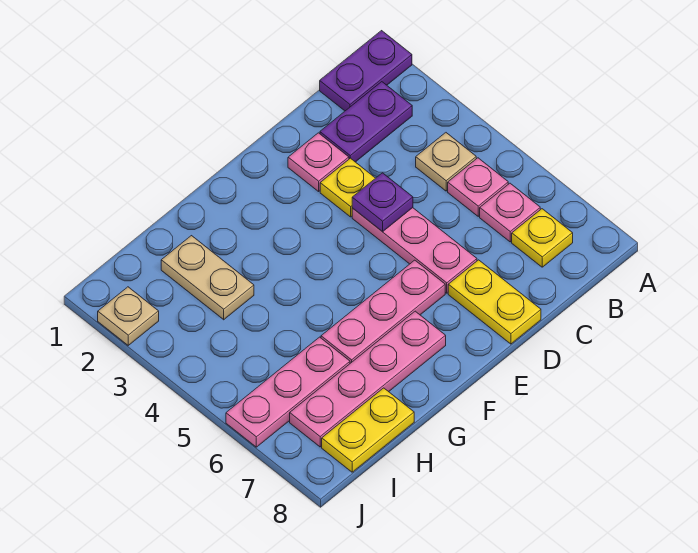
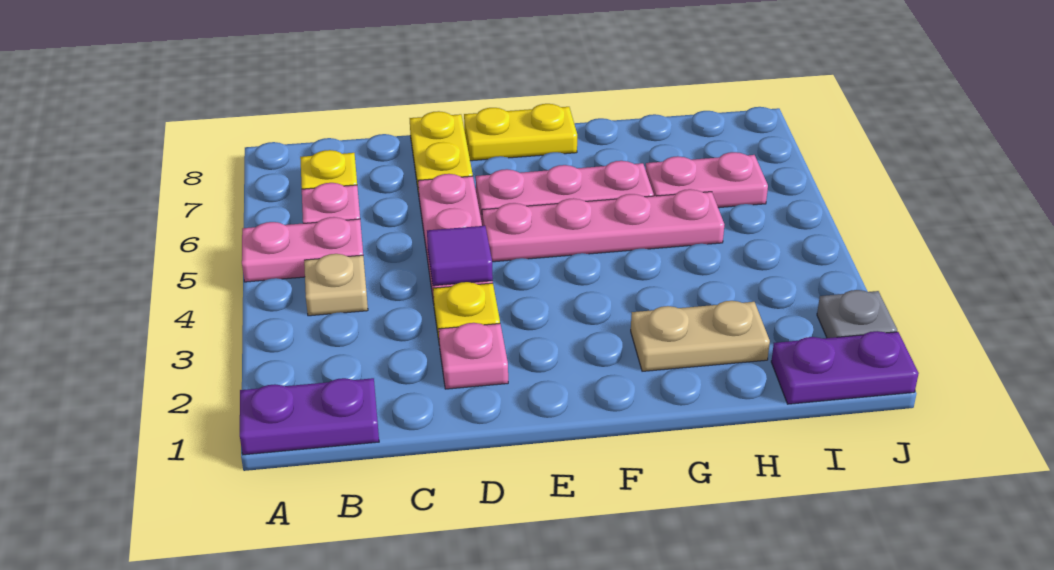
purple plate B2:C2 level 1 -> purple plate I1:J1 level 1
pink plate B5 level 1 -> pink plate A5:B5 level 1
purple plate D4 level 2 -> purple tile D4 level 2
pink plate F7:I7 level 1 -> pink plate E5:H5 level 1
tan plate H2:H3 level 1 -> tan plate G2:H2 level 1
pink plate H6:J6 level 1 -> pink plate H6:I6 level 1
yellow plate H8:I8 level 1 -> yellow plate E8:F8 level 1
tan plate J2 level 1 -> grey plate J2 level 1

